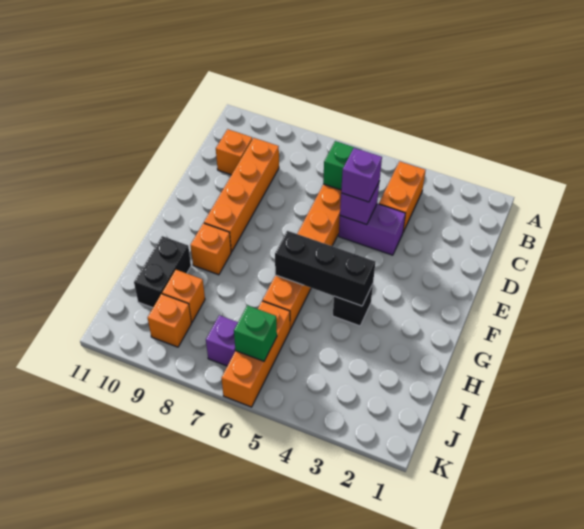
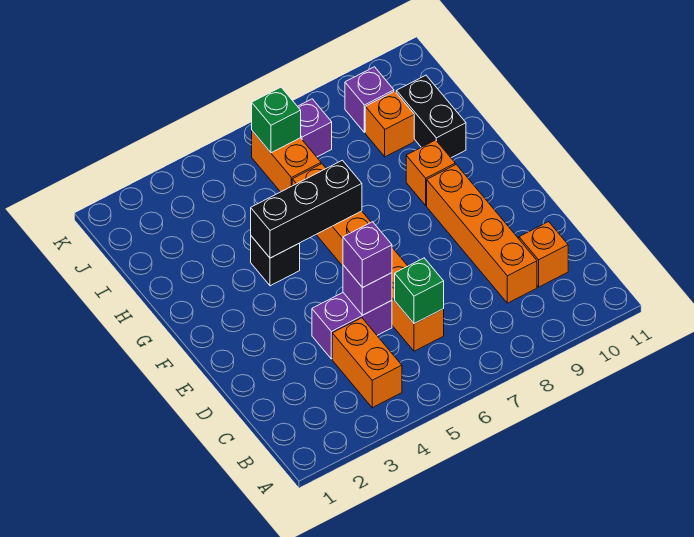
orange brick I6:K6 level 1 -> orange brick I6:J6 level 1
orange brick J9 level 1 -> purple brick J9 level 1

